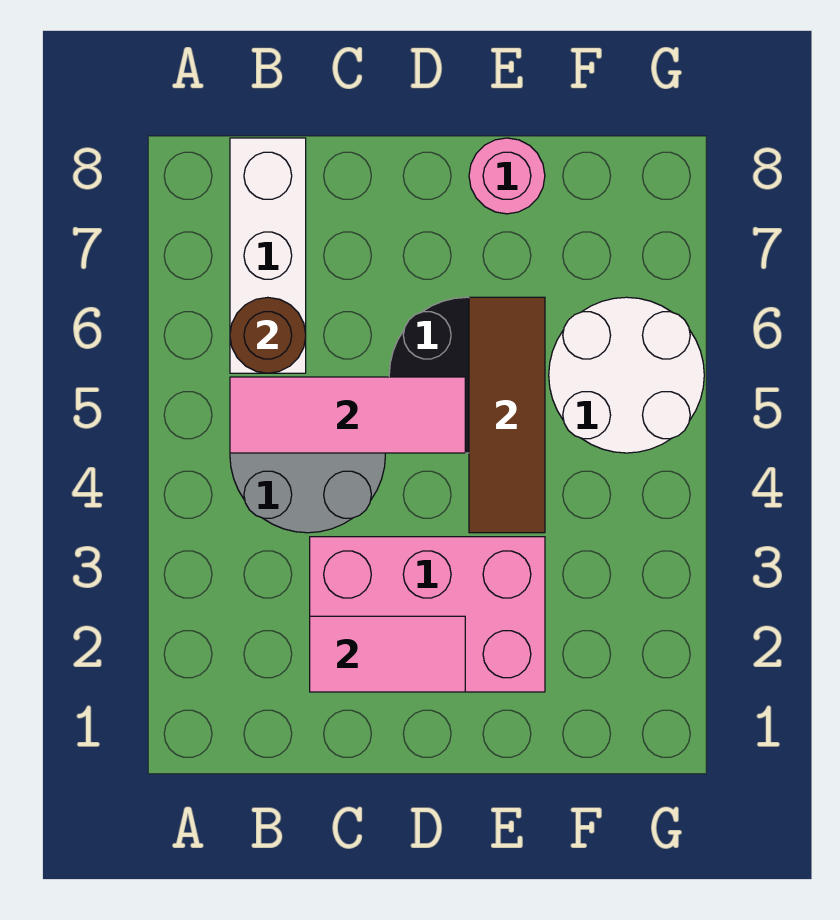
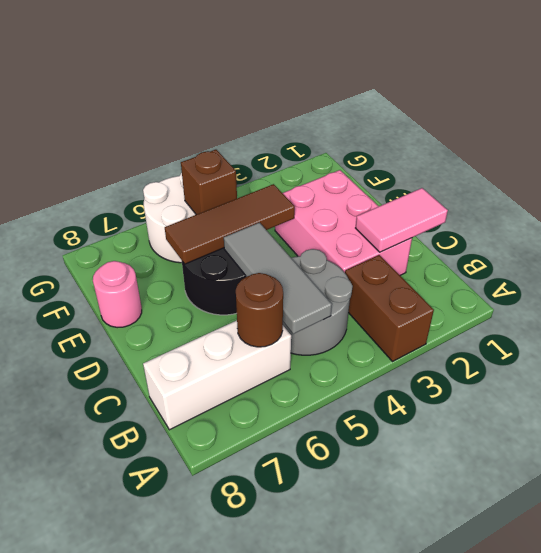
none -> brown brick A3:B3 level 1
pink tile B5:D5 level 2 -> grey tile B5:D5 level 2
pink tile C2:D2 level 2 -> pink tile C1:C2 level 2
none -> brown brick F5 level 2

